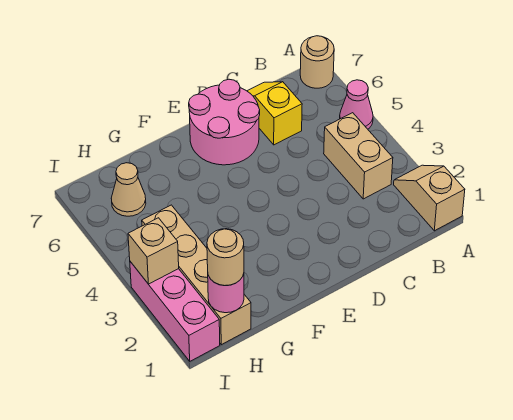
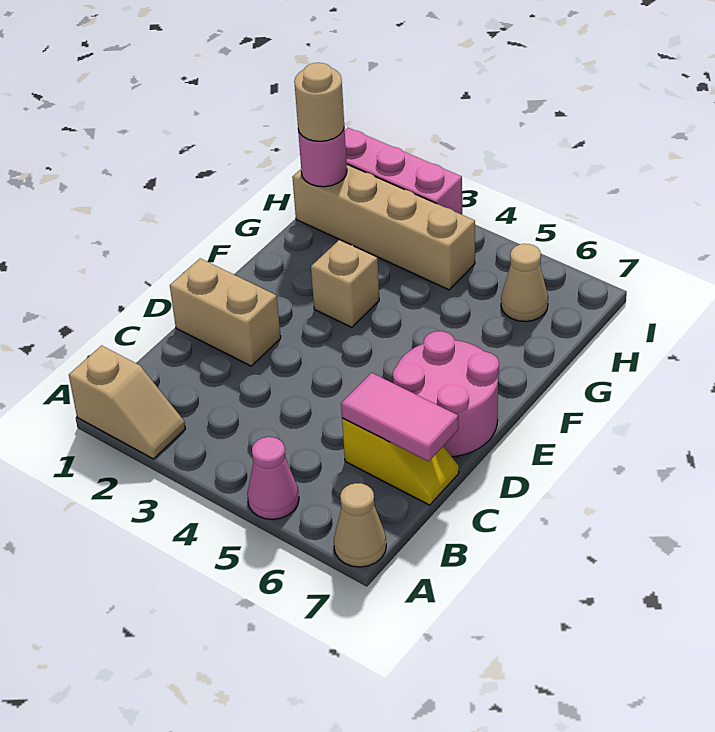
tan round brick A7 level 1 -> tan cone A7 level 1
tan brick B3:B4 level 1 -> tan brick D1:D2 level 1
none -> pink tile C6:C7 level 2
tan brick I3 level 2 -> tan brick F3 level 1

